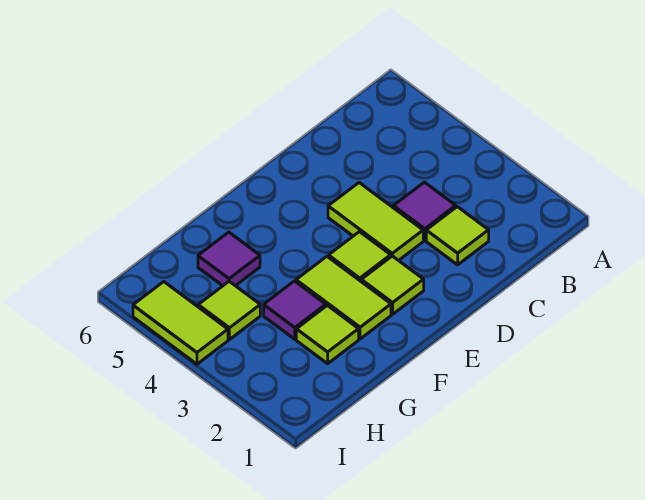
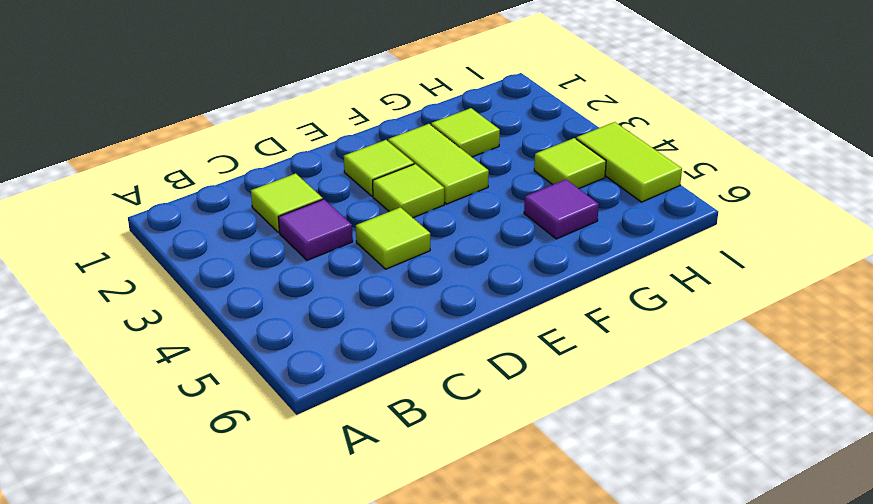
lime tile D3:D4 level 1 -> lime tile D4 level 1
purple tile G3 level 1 -> none

